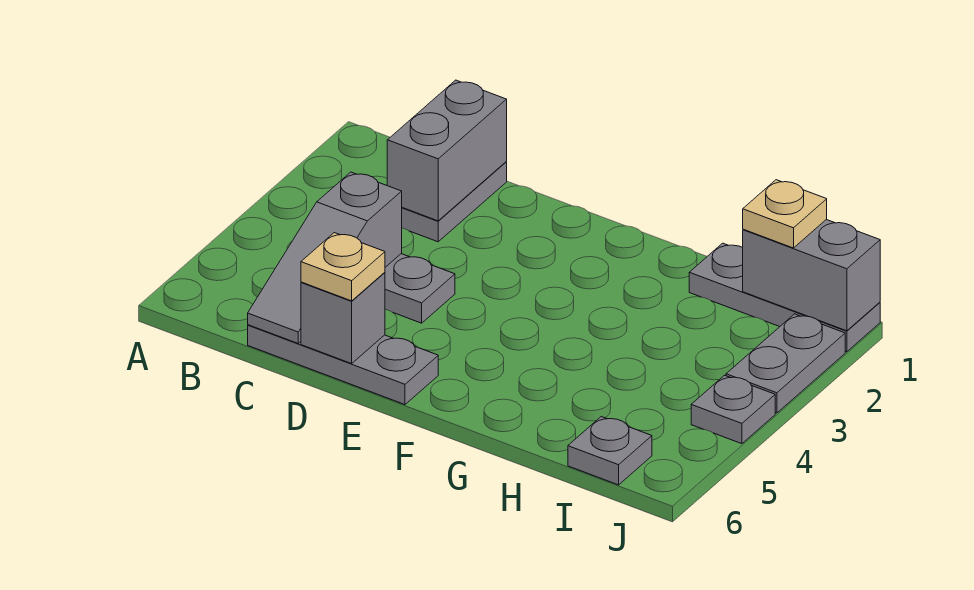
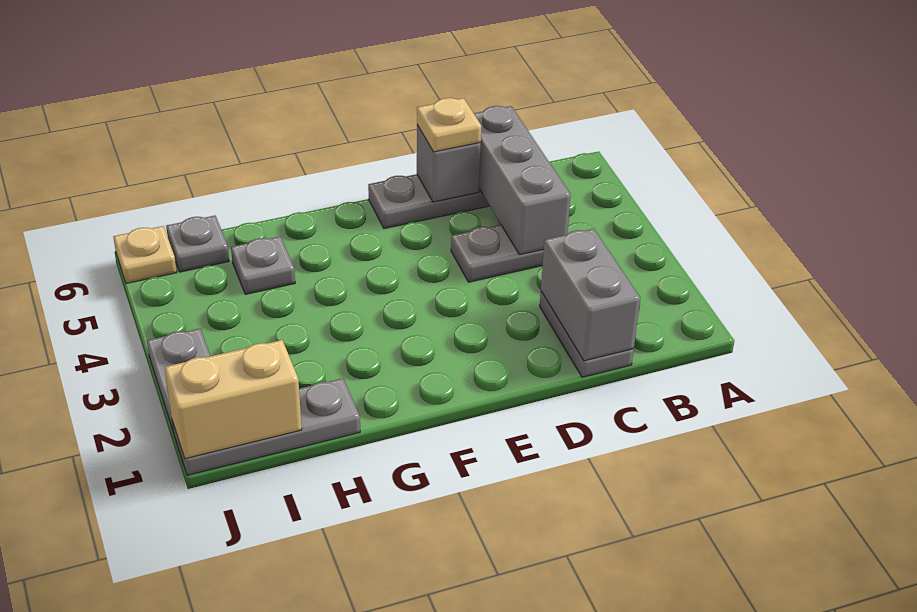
grey slope C4:C6 level 2 top 4 -> grey brick C4:C6 level 2
grey brick I1:J1 level 2 -> tan brick I1:J1 level 2
tan plate I1 level 3 -> tan plate J6 level 1
grey plate J4 level 1 -> grey plate H5 level 1

